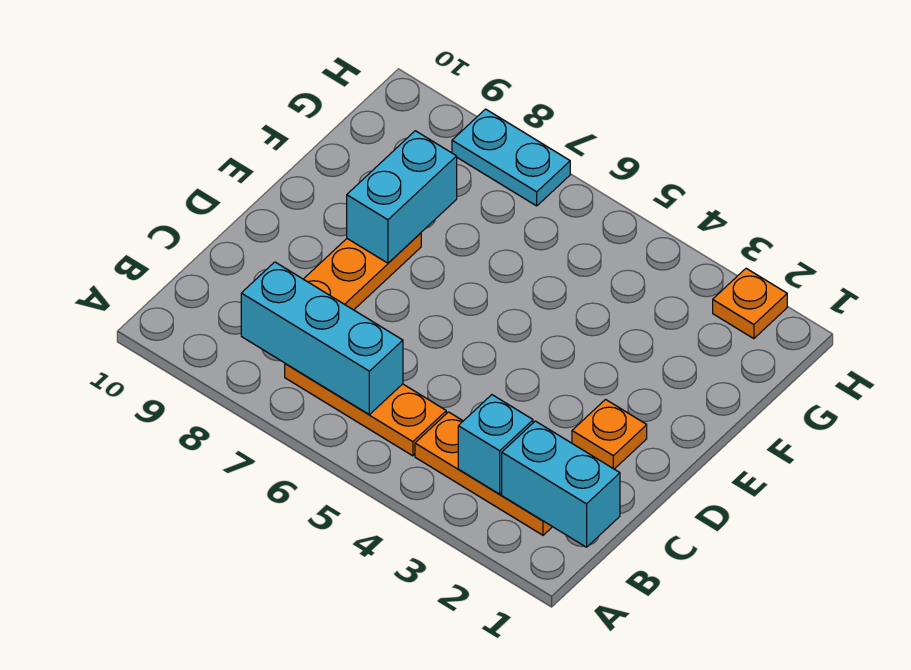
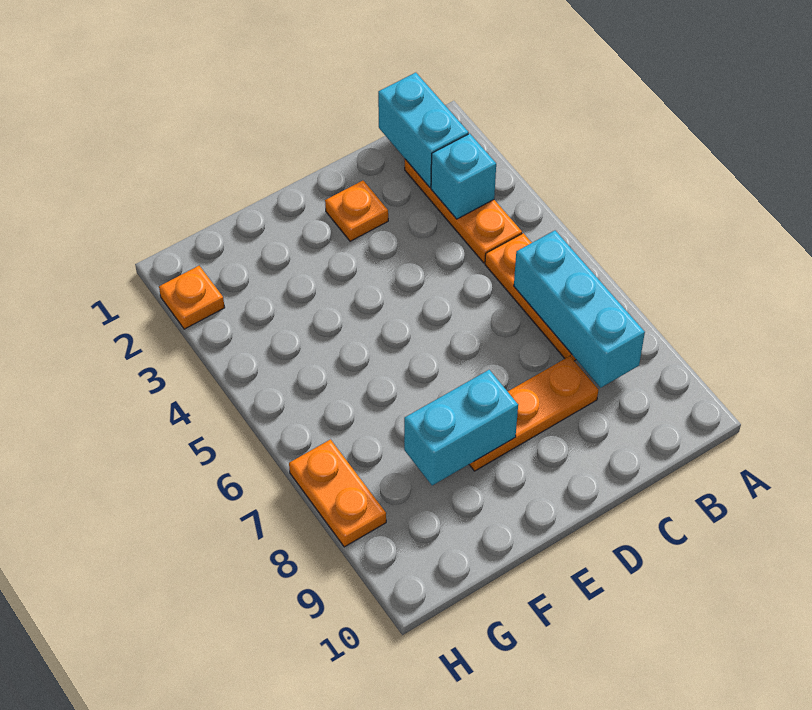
cyan plate H7:H8 level 1 -> orange plate H7:H8 level 1

